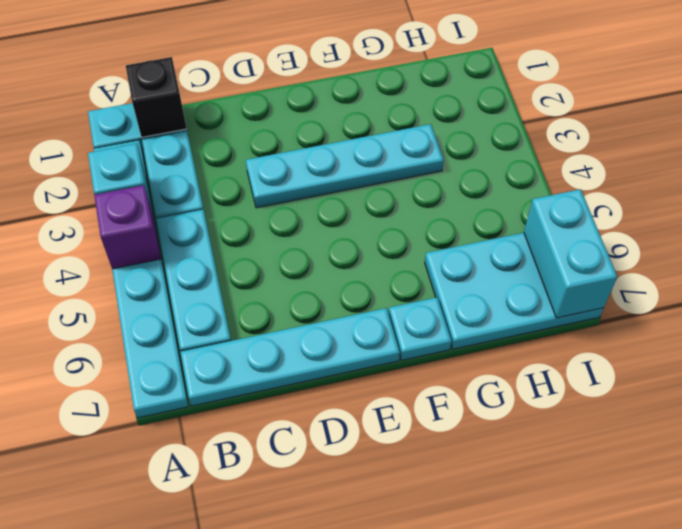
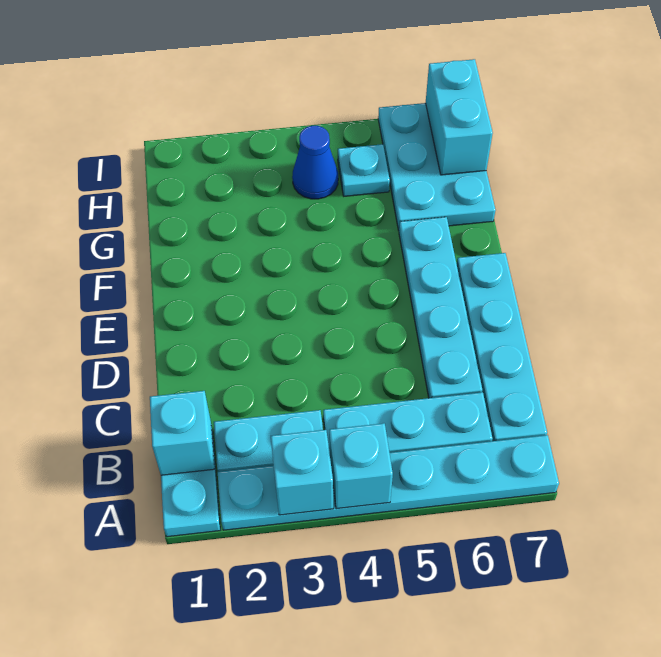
purple brick A4 level 2 -> cyan brick A4 level 2
black brick B1 level 2 -> cyan brick B1 level 2
cyan plate D3:G3 level 1 -> cyan plate C6:F6 level 1
cyan plate F7 level 1 -> cyan plate H5 level 1
none -> blue cone H4 level 1
cyan brick I6:I7 level 2 -> cyan brick H7:I7 level 2

